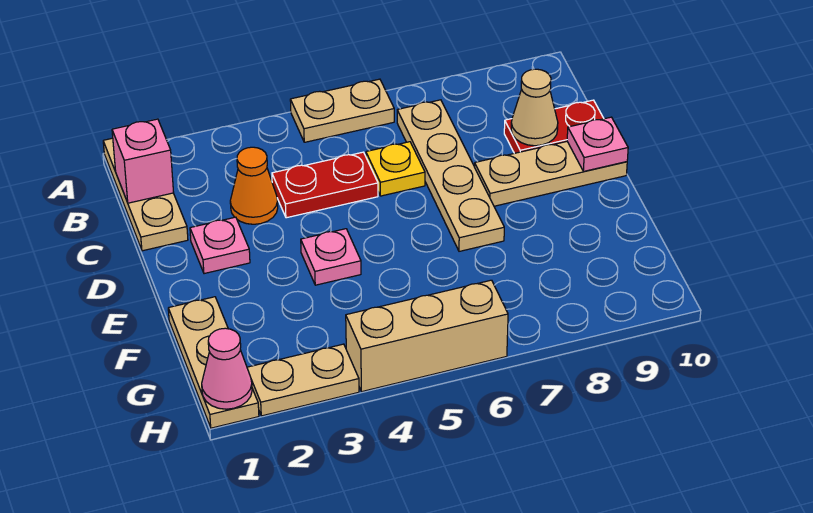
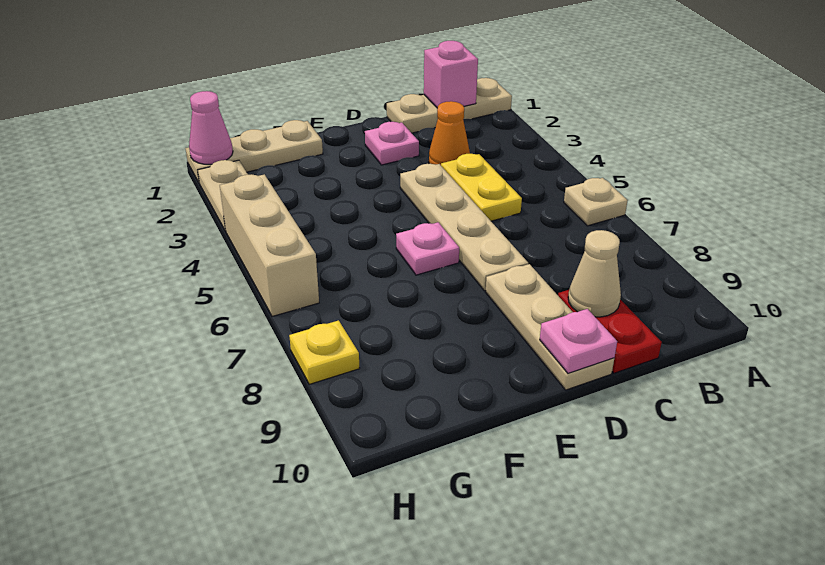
tan plate A5:A6 level 1 -> tan plate A6 level 1
tan plate B7:E7 level 1 -> tan plate D4:D7 level 1
red plate C4:C5 level 1 -> yellow plate C4:C5 level 1
yellow plate C6 level 1 -> yellow plate H8 level 1
pink plate E4 level 1 -> pink plate E6 level 1

